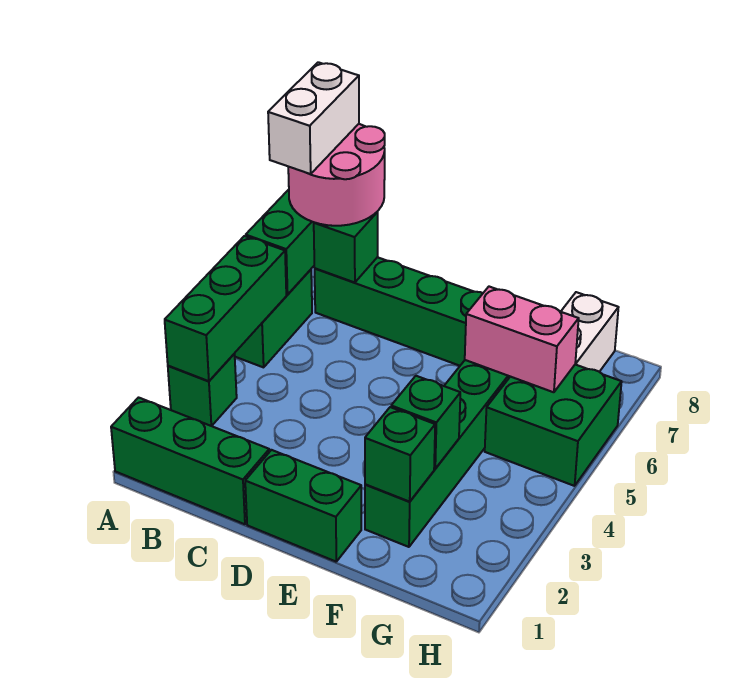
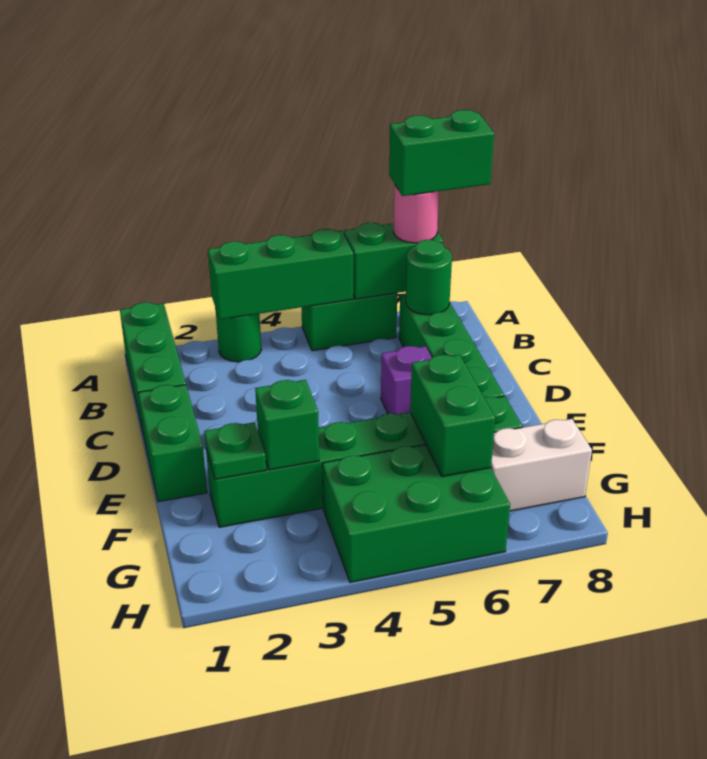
green brick A3 level 1 -> green round brick A3 level 1
pink round brick A7:B8 level 3 -> pink round brick A7 level 3
white brick A7:A8 level 4 -> green brick A7:A8 level 4
green brick B7 level 2 -> green round brick B7 level 2
none -> purple brick D6 level 1
green brick F2 level 2 -> green plate F2 level 2
pink brick F6:G6 level 2 -> green brick F6:G6 level 2
green brick G5:H6 level 1 -> green brick G4:H6 level 1

